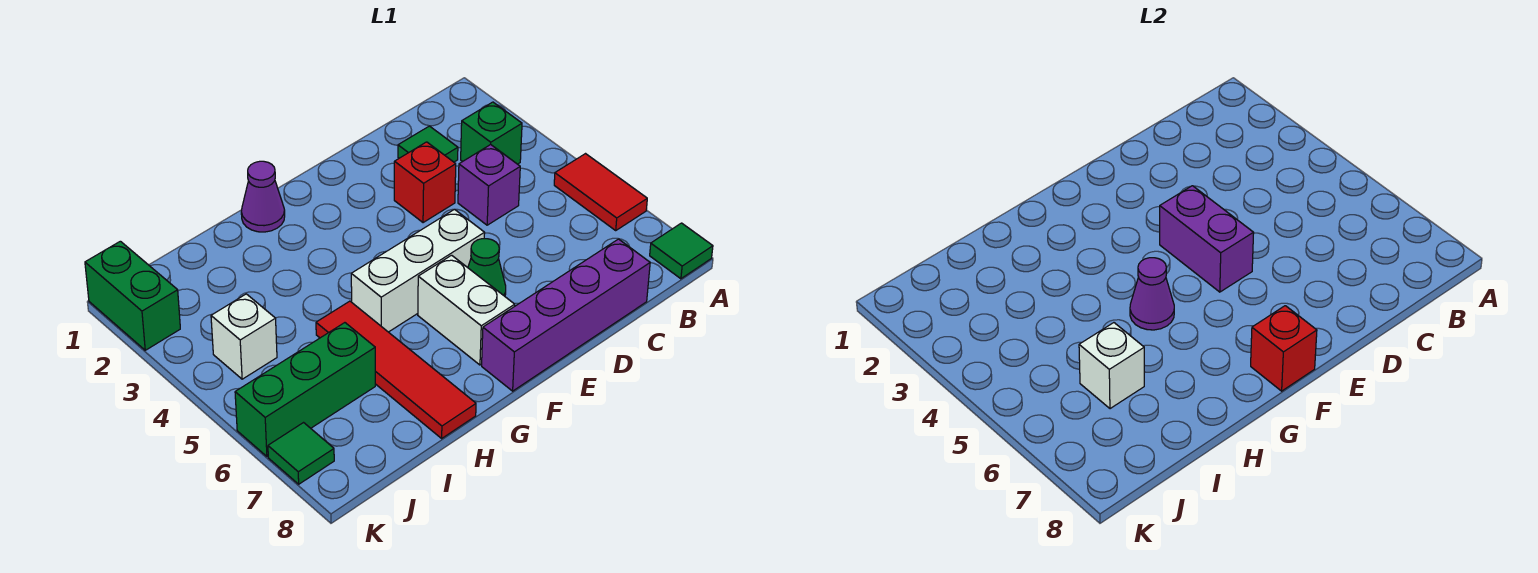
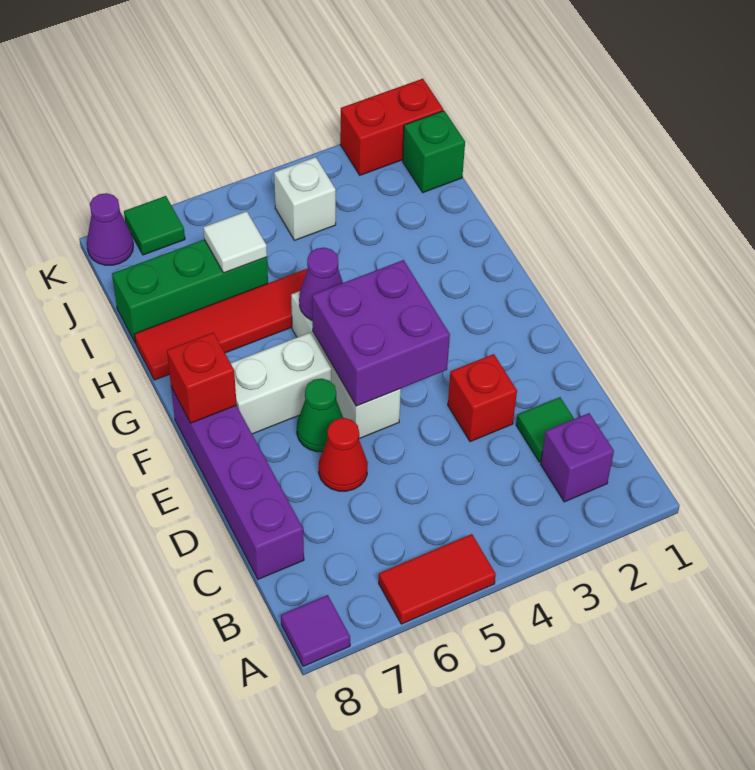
green tile A8 level 1 -> purple tile A8 level 1
green brick B3 level 1 -> green brick J1 level 1
purple brick C4 level 1 -> purple brick B2 level 1
none -> red cone D6 level 1
purple brick E4:E5 level 2 -> purple brick E4:F5 level 2
purple cone G1 level 1 -> purple cone K8 level 1
green brick I6:K6 level 1 -> green brick I6:I8 level 1
white brick I6 level 2 -> white tile I6 level 2
green brick K1:K2 level 1 -> red brick K1:K2 level 1

